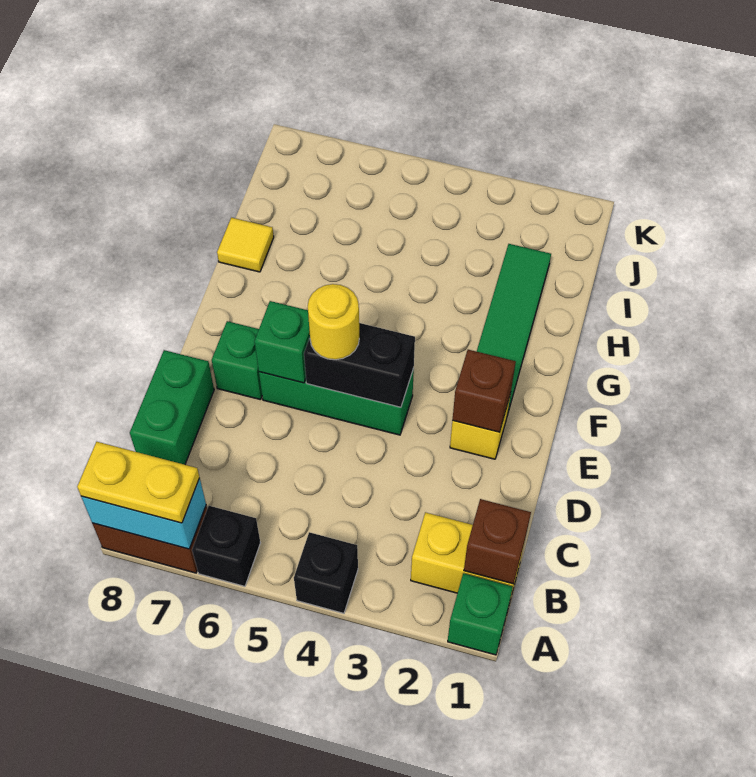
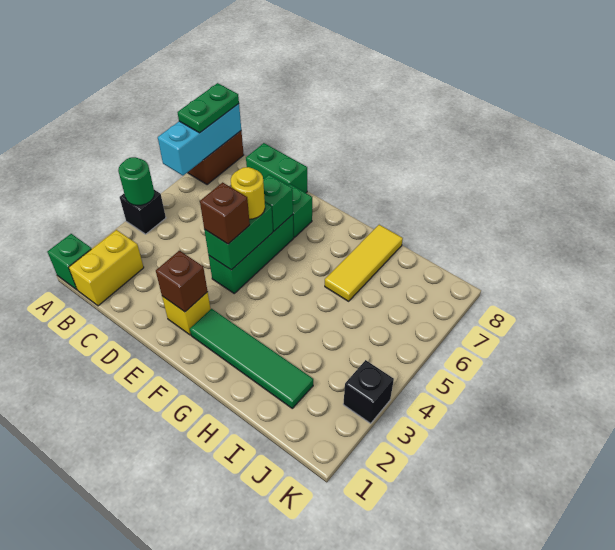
none -> green round brick A4 level 2
black brick A6 level 1 -> black brick K3 level 1
cyan brick A7:A8 level 2 -> cyan brick A6:A8 level 2
yellow plate A7:A8 level 3 -> green plate A7:A8 level 3
brown brick B1 level 2 -> brown brick E4 level 3
black brick E4:E5 level 2 -> green brick E4:E5 level 2
yellow tile H8 level 1 -> yellow tile H6:H8 level 1

